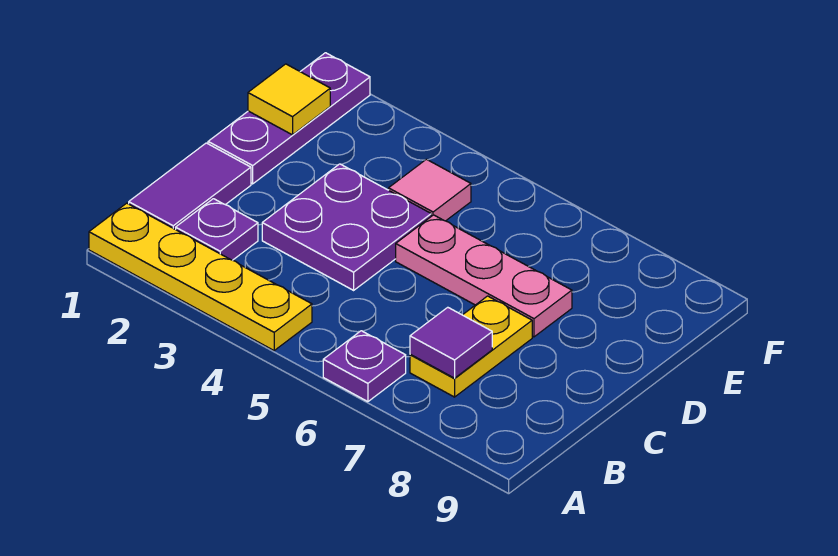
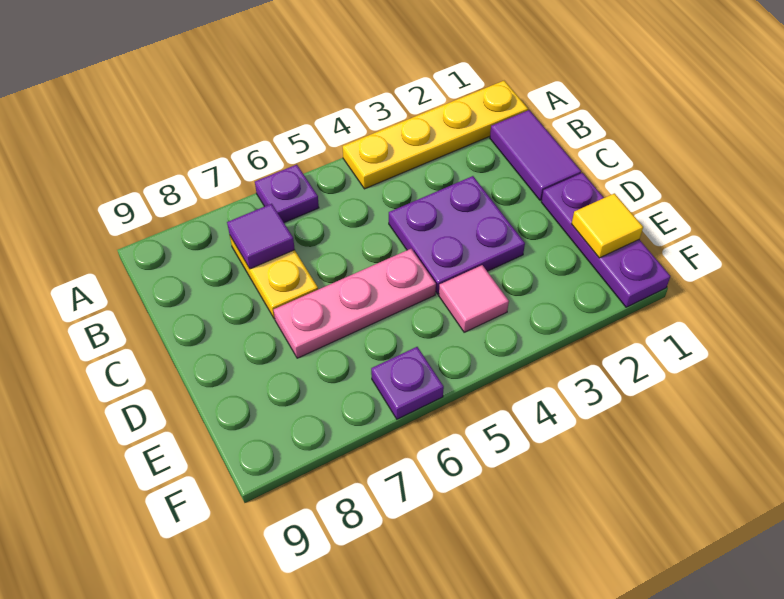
purple plate B2 level 1 -> purple plate F6 level 1

